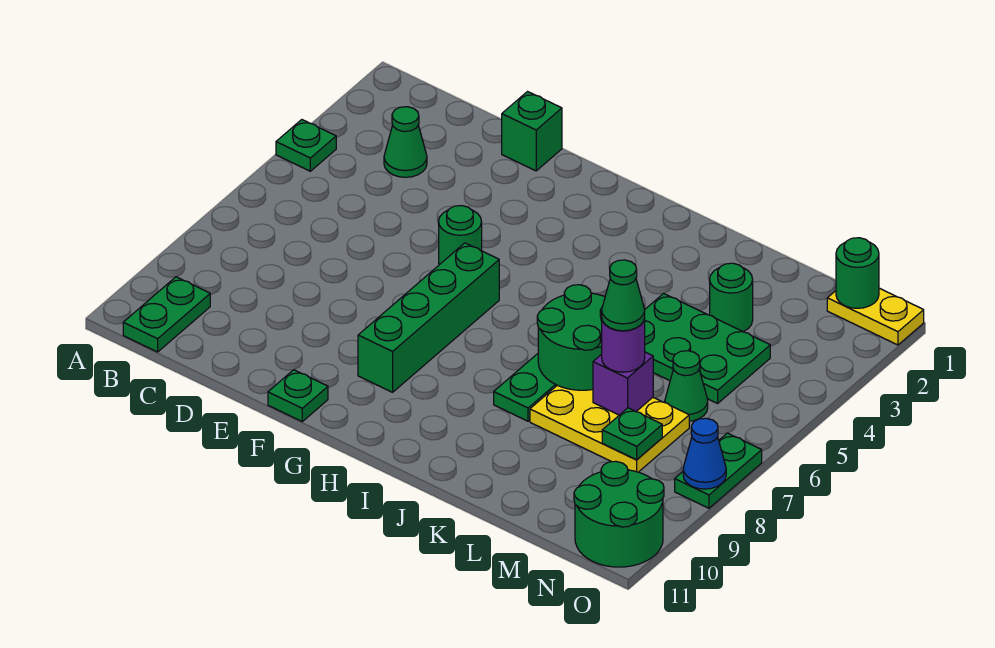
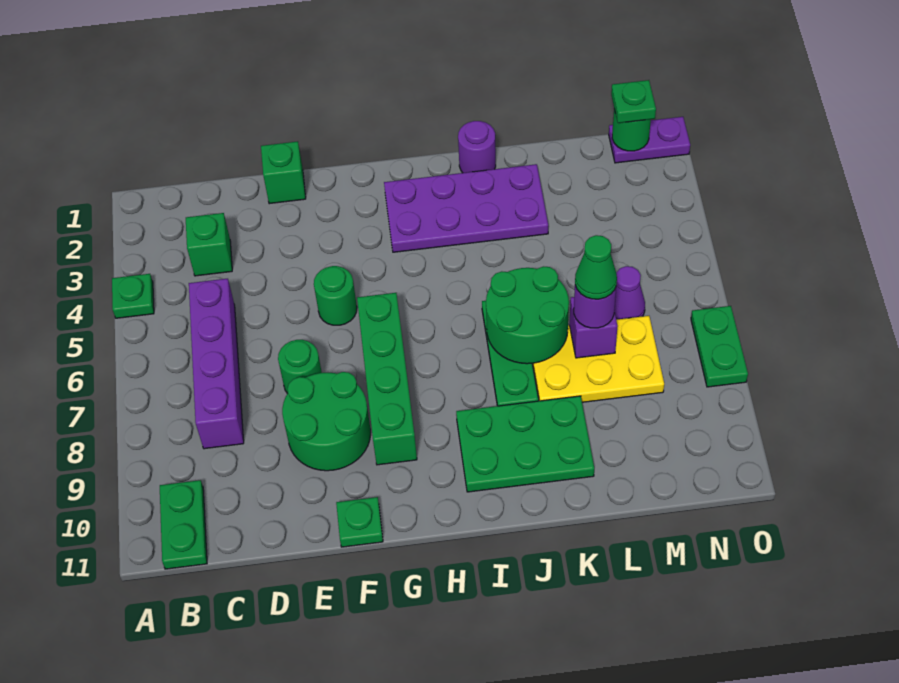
green cone C3 level 1 -> green brick C3 level 1
none -> purple brick C5:C8 level 1
none -> purple plate H2:K3 level 1
none -> purple round brick J1 level 1
green plate K4:M5 level 1 -> green plate I9:K10 level 1
green round brick L3 level 1 -> green round brick E7 level 1
green cone M6 level 1 -> purple cone M6 level 1
green plate M8 level 2 -> green plate N1 level 3
yellow plate N1:O1 level 1 -> purple plate N1:O1 level 1
green round brick N10:O11 level 1 -> green round brick E8:F9 level 1
blue cone O8 level 2 -> none

